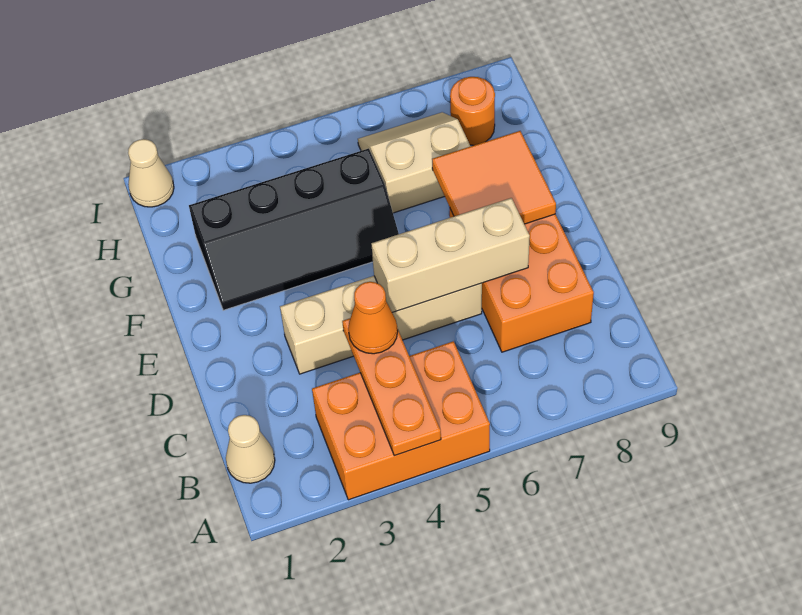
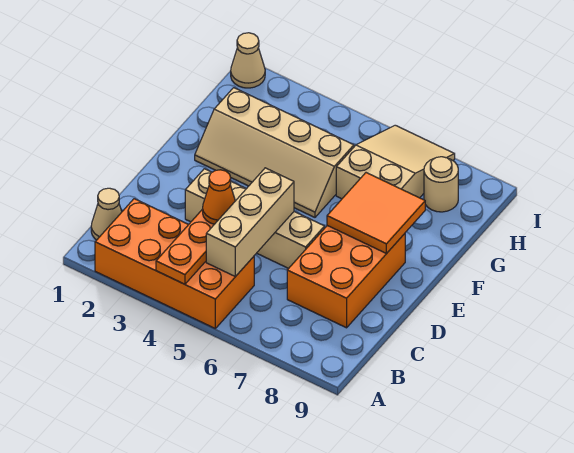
orange brick A3:B5 level 1 -> orange brick A2:B5 level 1
tan brick D5:D7 level 2 -> tan brick B5:D5 level 2
black slope F2:G5 level 1 top G -> tan slope F2:G5 level 1 top G
tan slope G6:H7 level 1 top G -> tan slope G6:I7 level 1 top G
orange round brick H8 level 1 -> tan round brick H8 level 1

